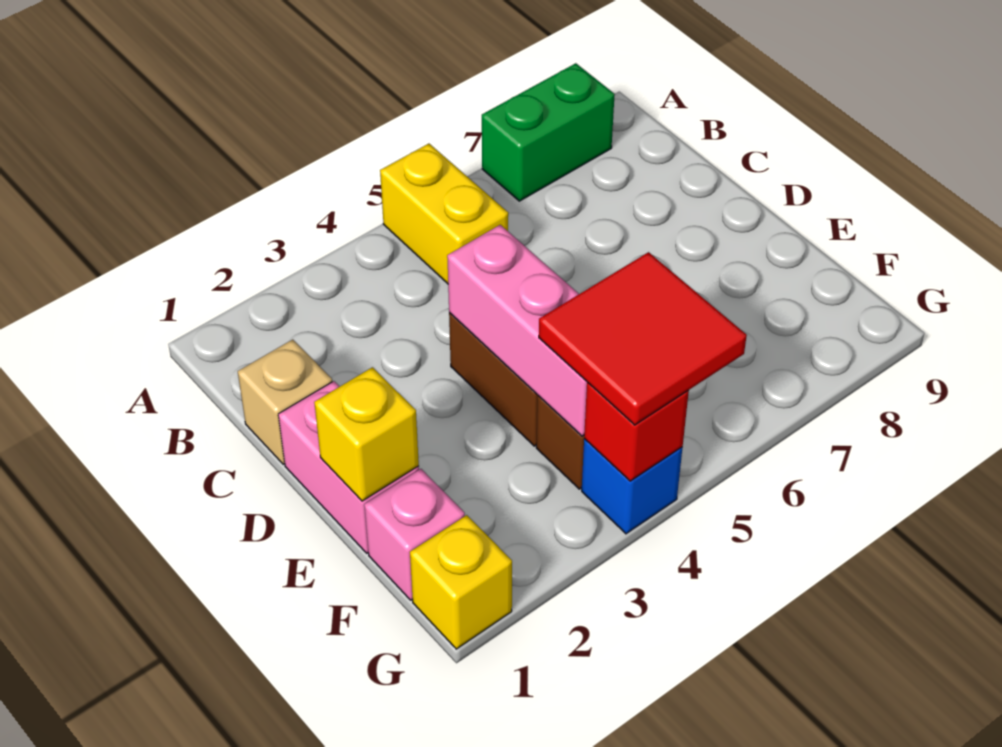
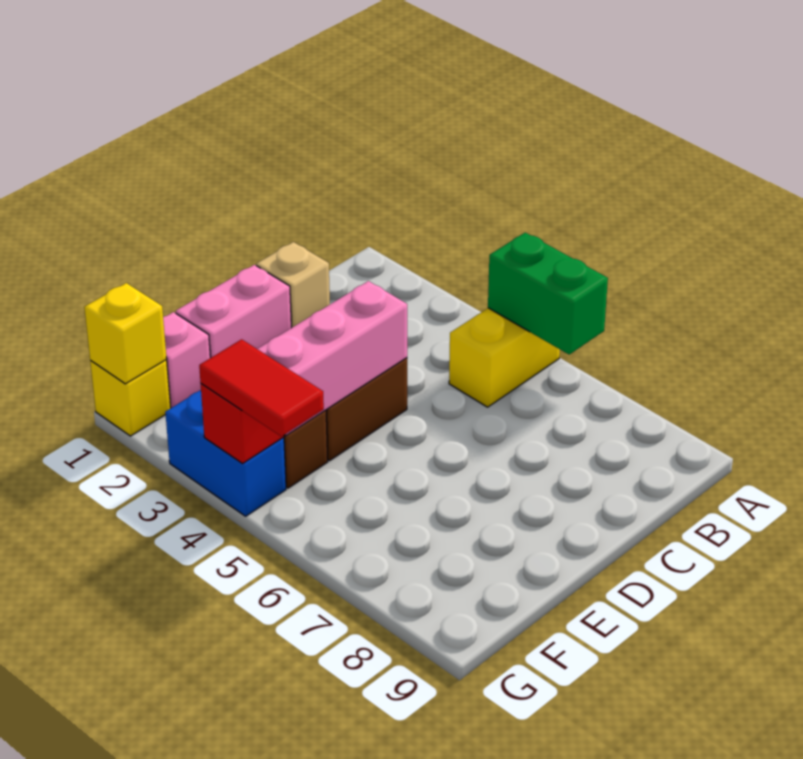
green brick A7:A8 level 1 -> green brick A5:A6 level 2
yellow brick E1 level 2 -> yellow brick G1 level 2
red tile F4:G5 level 3 -> red tile G4:G5 level 3
blue brick G4 level 1 -> blue brick G3:G4 level 1

